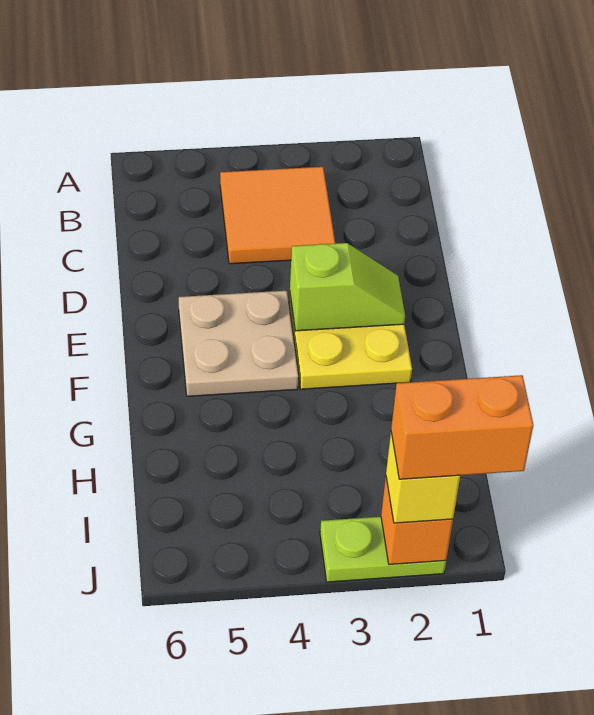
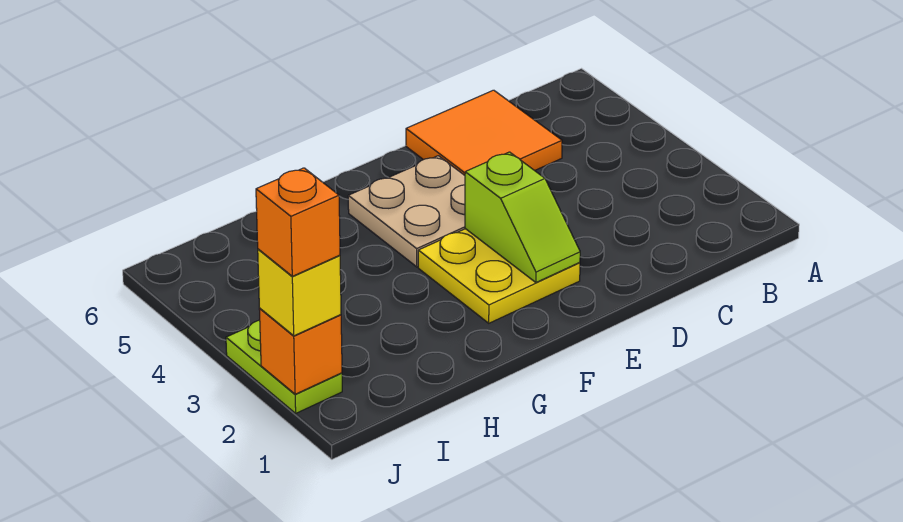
orange tile B3:C4 level 1 -> orange tile C5:D6 level 1
orange brick J1:J2 level 4 -> orange brick J2 level 4

